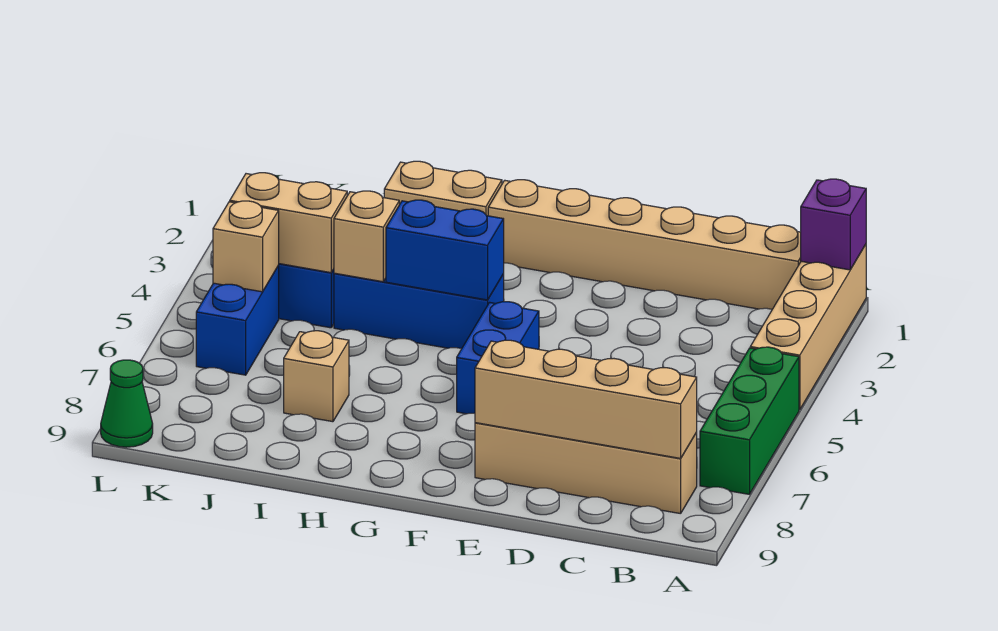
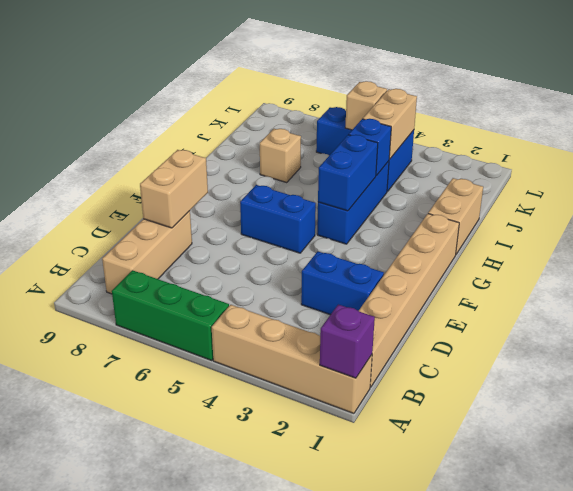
tan brick B8:E8 level 1 -> tan brick B8:D8 level 1
tan brick B8:E8 level 2 -> tan brick D8:E8 level 2
none -> blue brick D2:D3 level 1
tan brick I4 level 2 -> blue brick I4 level 2
green cone L9 level 1 -> none

